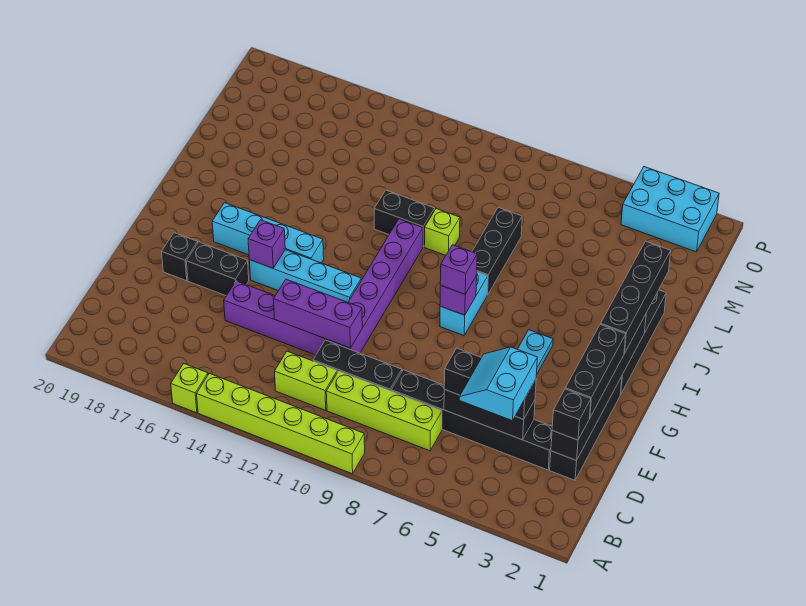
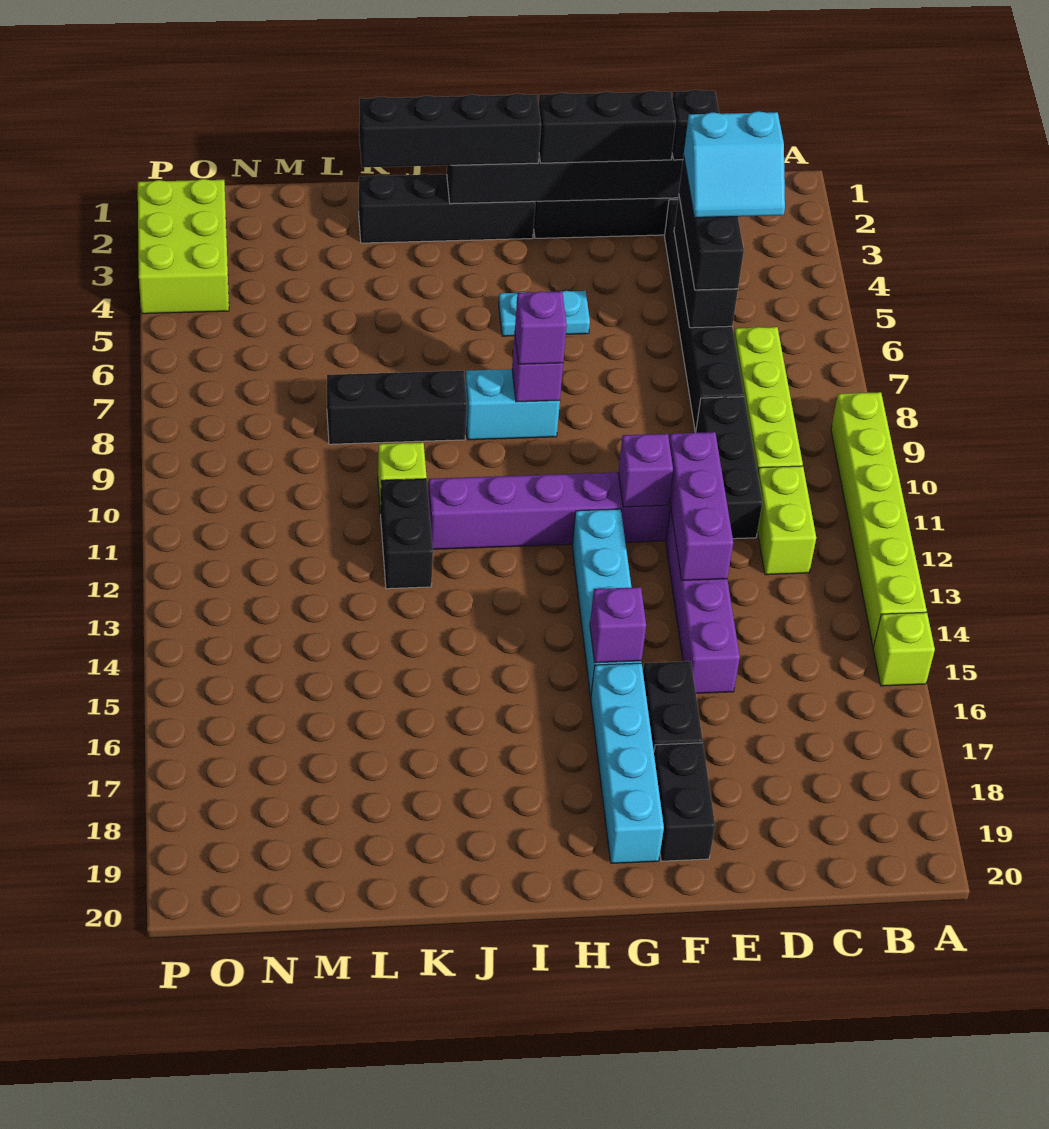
none -> purple brick F11 level 2
black brick F18 level 1 -> black brick F18:F19 level 1
cyan brick H14:H17 level 1 -> cyan brick G16:G19 level 1
cyan brick O2:P4 level 1 -> lime brick O2:P4 level 1

